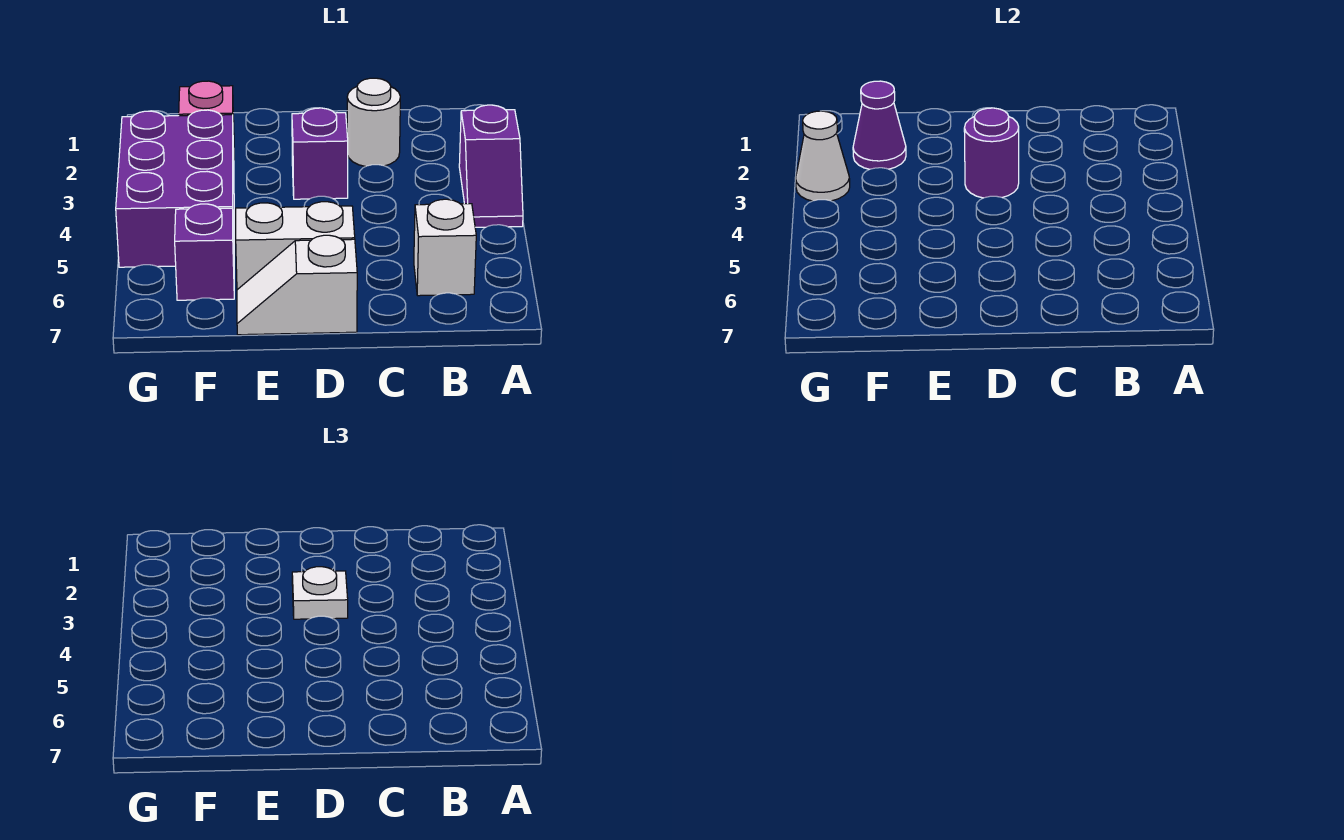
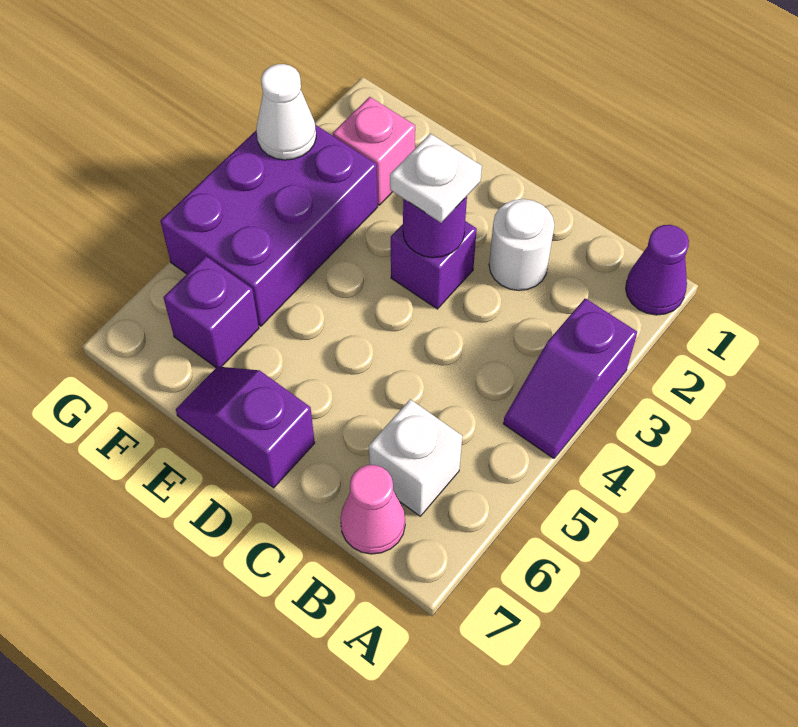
none -> pink cone B7 level 1
white brick D6:E6 level 1 -> none
white slope D7:E7 level 1 top D -> purple slope D7:E7 level 1 top D
purple cone F2 level 2 -> purple cone A1 level 1

